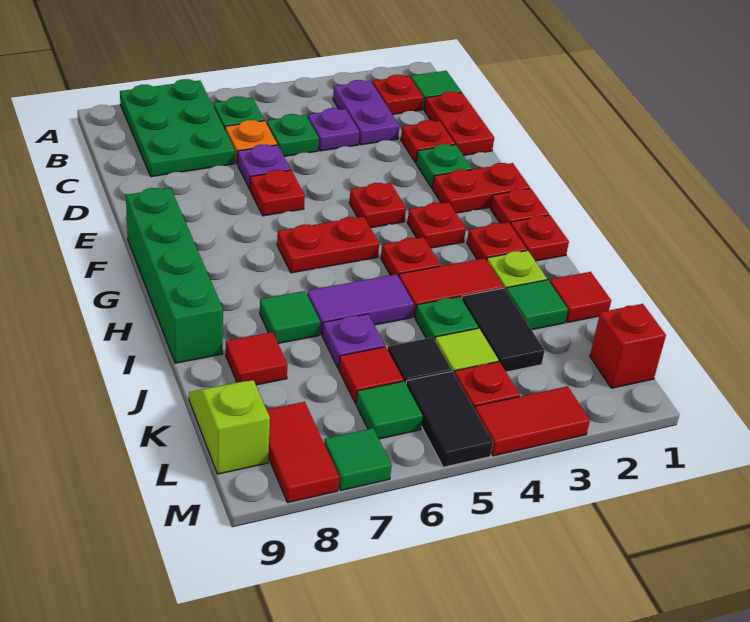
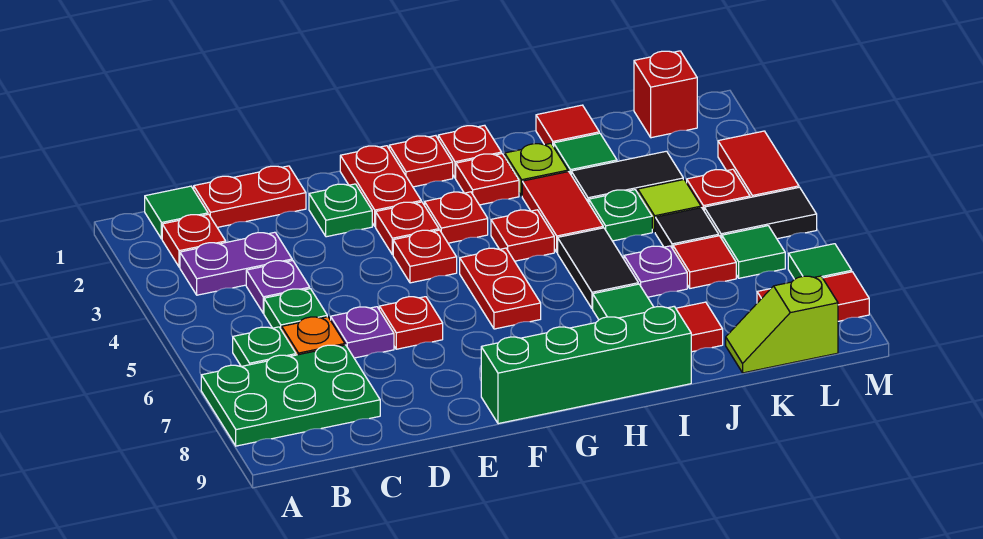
red plate D2 level 1 -> red plate F3 level 1
purple tile I5:I6 level 1 -> black tile I5:I6 level 1

